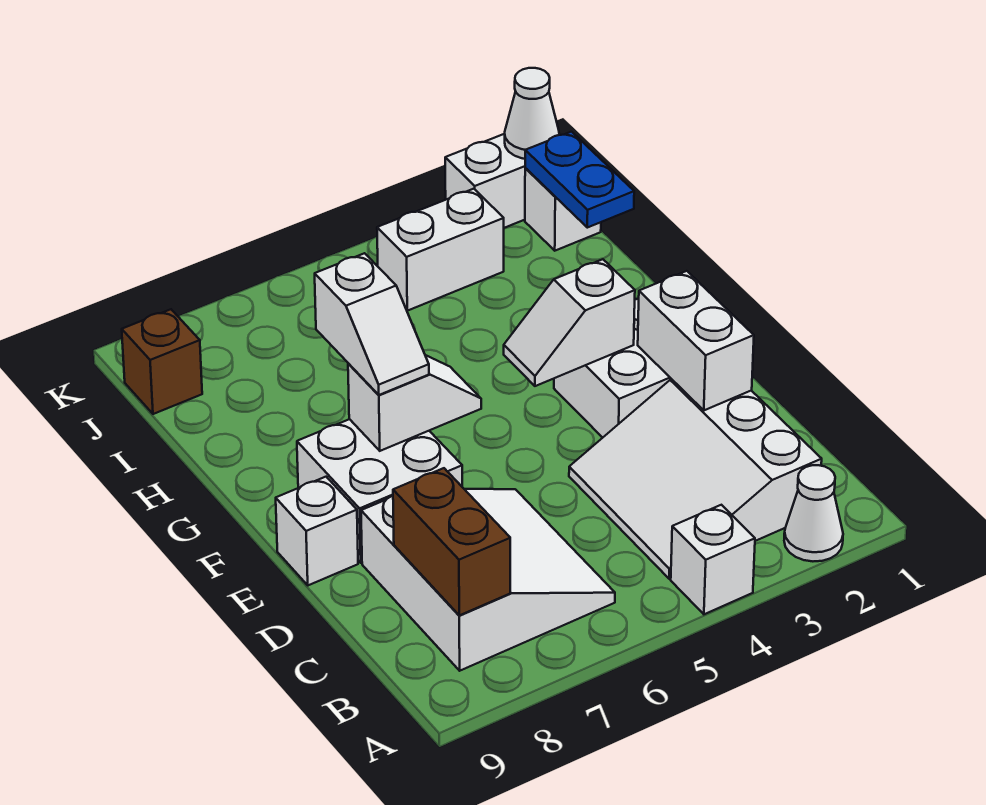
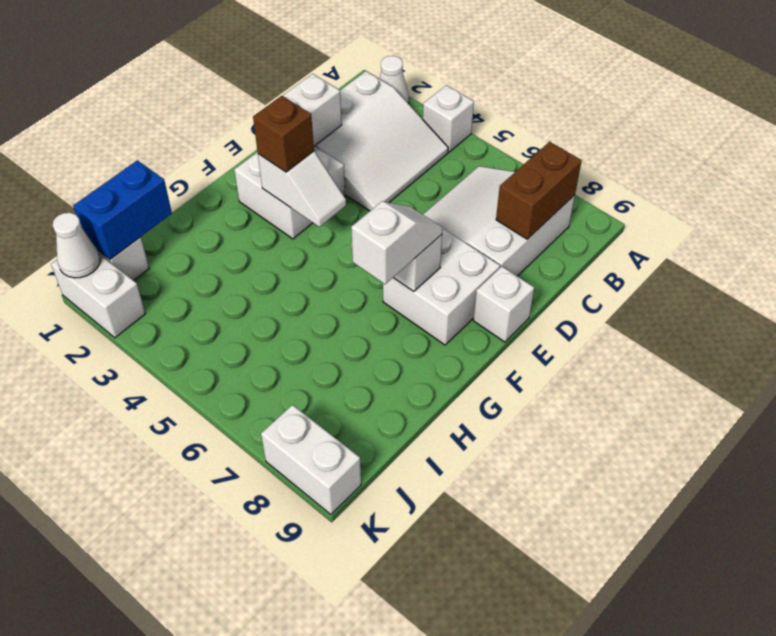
blue plate I1:J1 level 2 -> blue brick I1:J1 level 2
white brick J3:J4 level 1 -> white brick K8:K9 level 1
brown brick J9 level 1 -> brown brick F3 level 3

